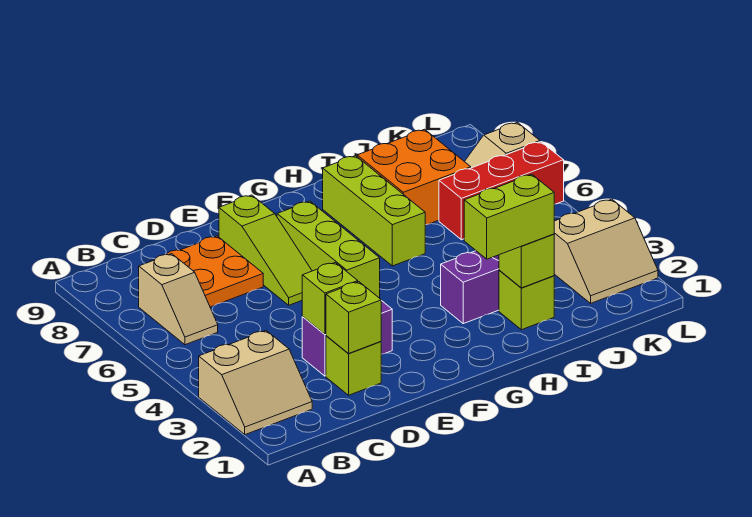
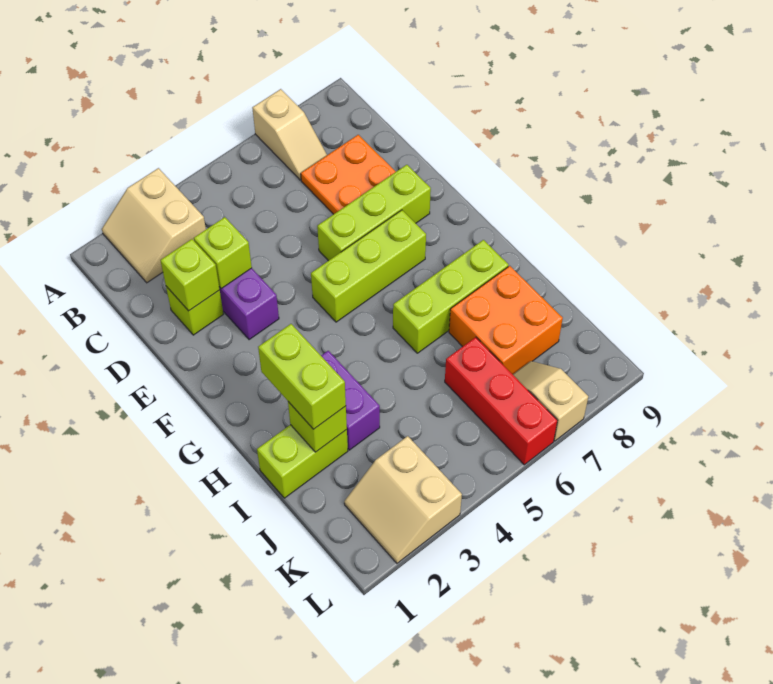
tan slope B6:B7 level 1 top 7 -> tan slope A7:B7 level 1 top A
lime slope E6:E8 level 1 top 8 -> lime brick E6:E8 level 1
lime brick I2 level 1 -> lime brick I1:I2 level 1

